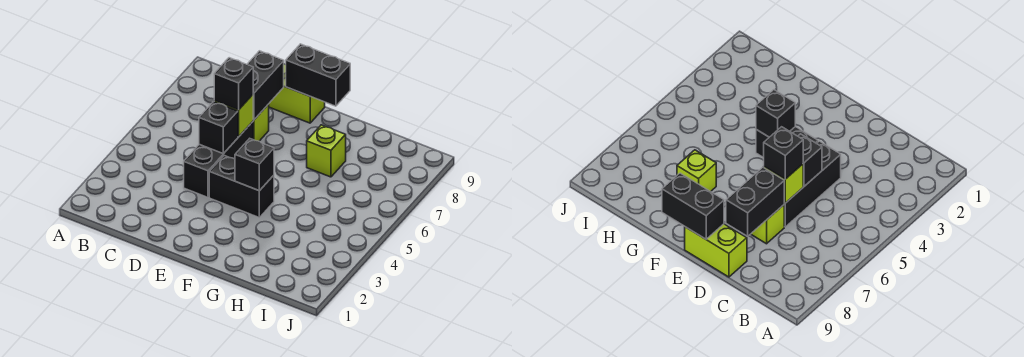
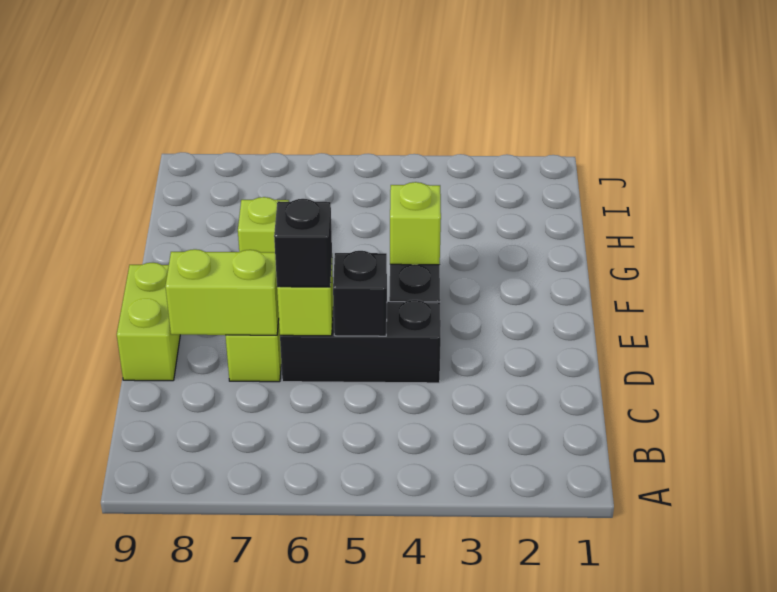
black brick D7:D8 level 2 -> lime brick D7:D8 level 2
black brick E9:F9 level 2 -> none
black brick F4 level 2 -> lime brick F4 level 2

